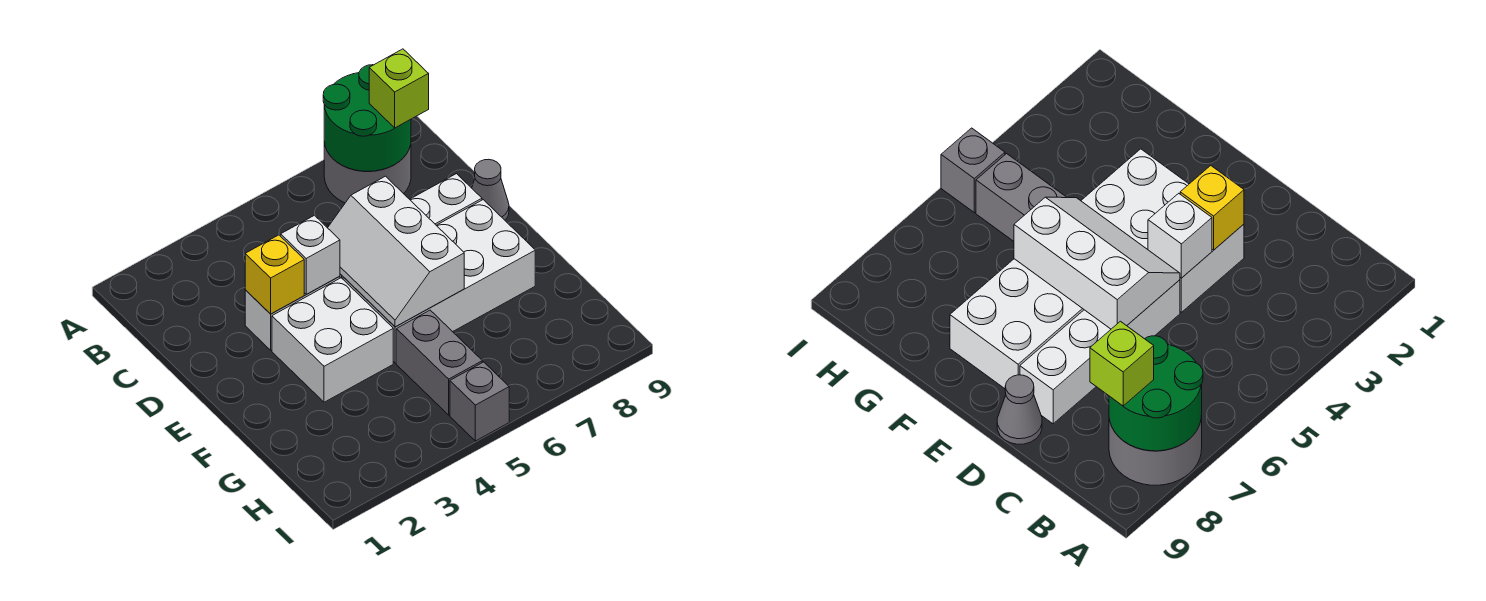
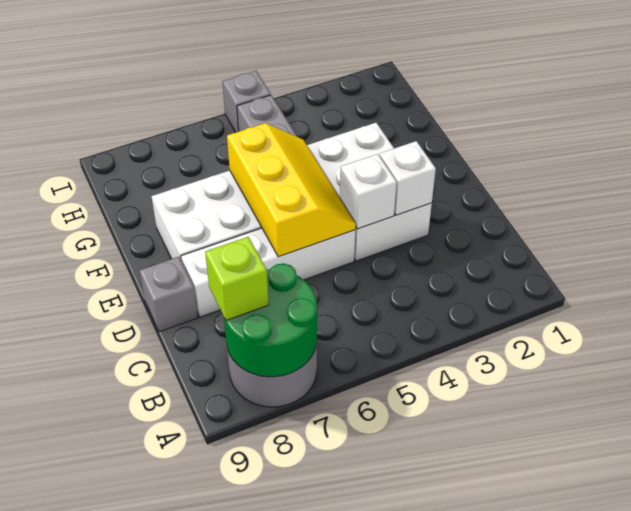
yellow brick D3 level 2 -> white brick D3 level 2
white slope D5:F6 level 2 top 6 -> yellow slope D5:F6 level 2 top 6
grey cone D9 level 1 -> grey brick D9 level 1

